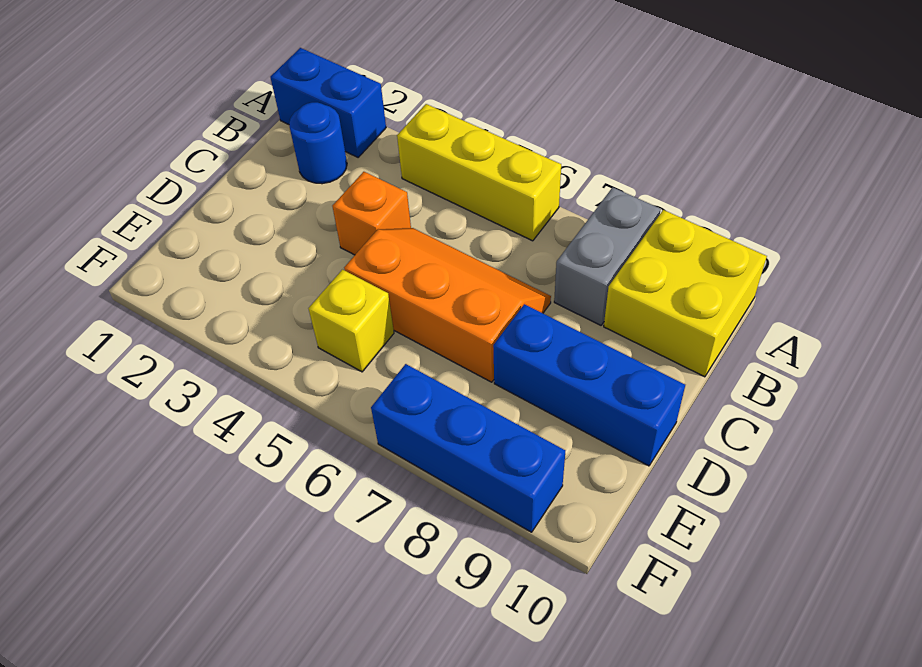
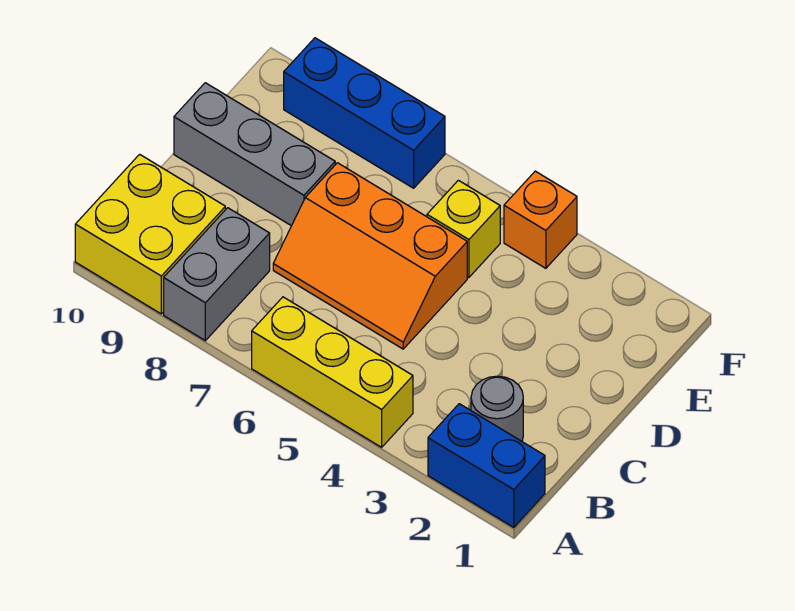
blue round brick B2 level 1 -> grey round brick B2 level 1
orange brick C4 level 1 -> orange brick F4 level 1
blue brick D8:D10 level 1 -> grey brick D8:D10 level 1

